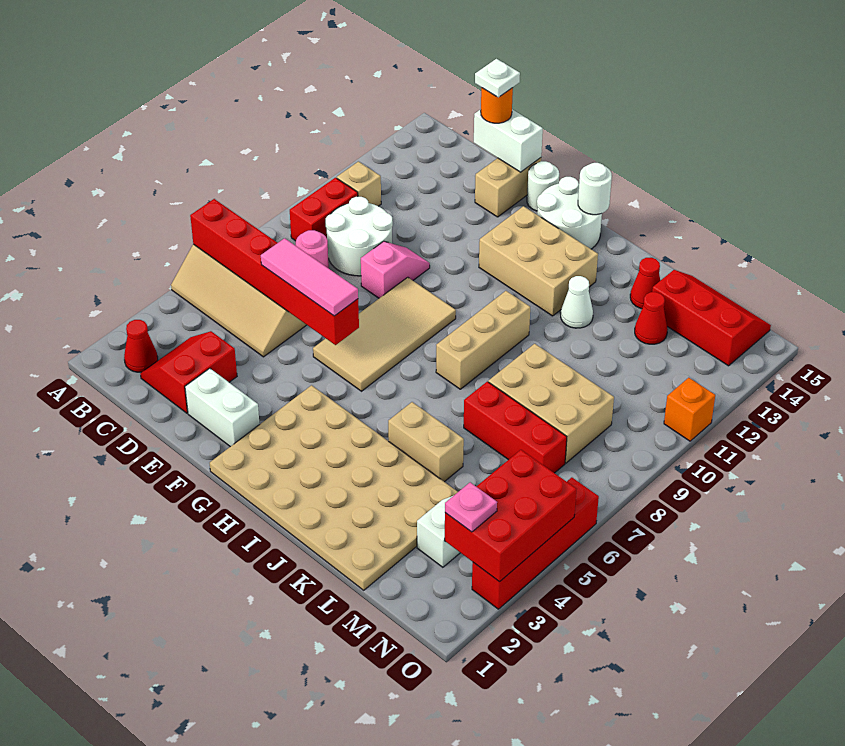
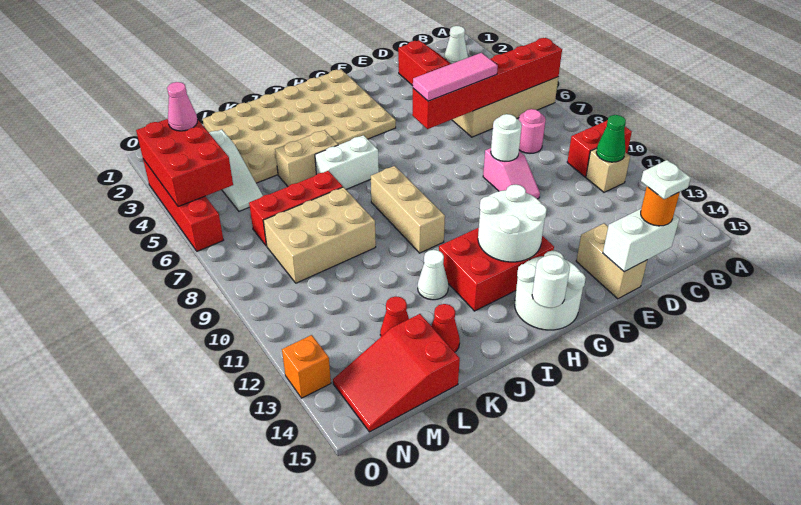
red cone B2 level 1 -> white cone B2 level 1
red brick B9:B10 level 1 -> red brick A10:B10 level 1
none -> green cone B11 level 2
white round brick C9:D10 level 1 -> white round brick G12:H13 level 2
white brick E2:F2 level 1 -> white brick I6:J6 level 1
tan tile F6:G9 level 1 -> none
white round brick F15 level 1 -> white round brick E9 level 2
tan brick G12:I13 level 1 -> red brick G12:I13 level 1
red slope L14:N15 level 1 top 14 -> red slope L14:N15 level 1 top L
pink plate N3 level 3 -> pink cone N3 level 3
orange brick O11 level 1 -> orange brick O13 level 1

